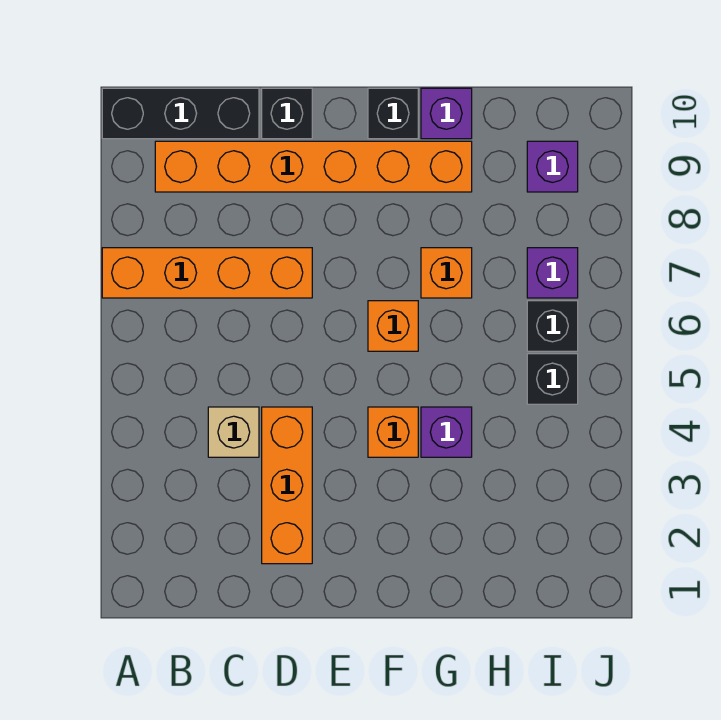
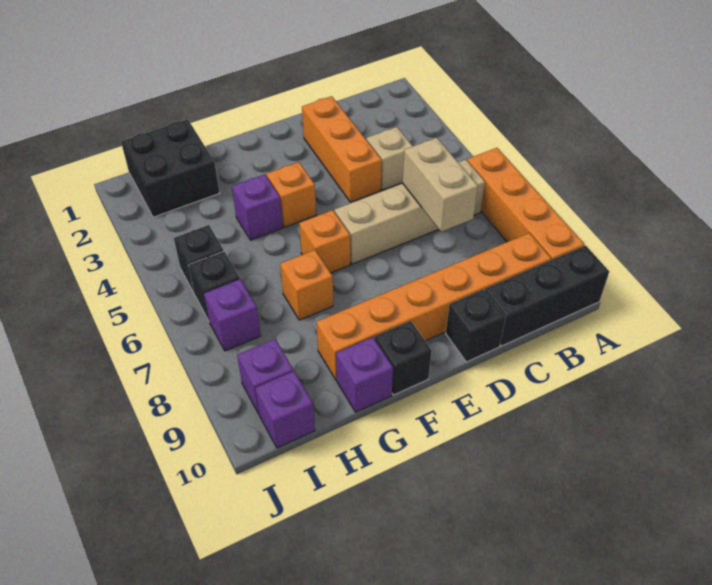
orange brick A7:D7 level 1 -> orange brick A6:A9 level 1
none -> tan brick B6:E6 level 1
none -> tan brick C6:C7 level 2
none -> black brick H1:I2 level 1
none -> purple brick I10 level 1

